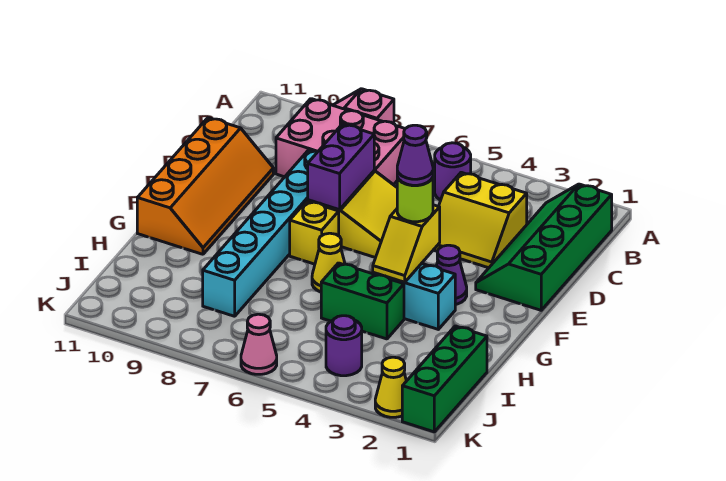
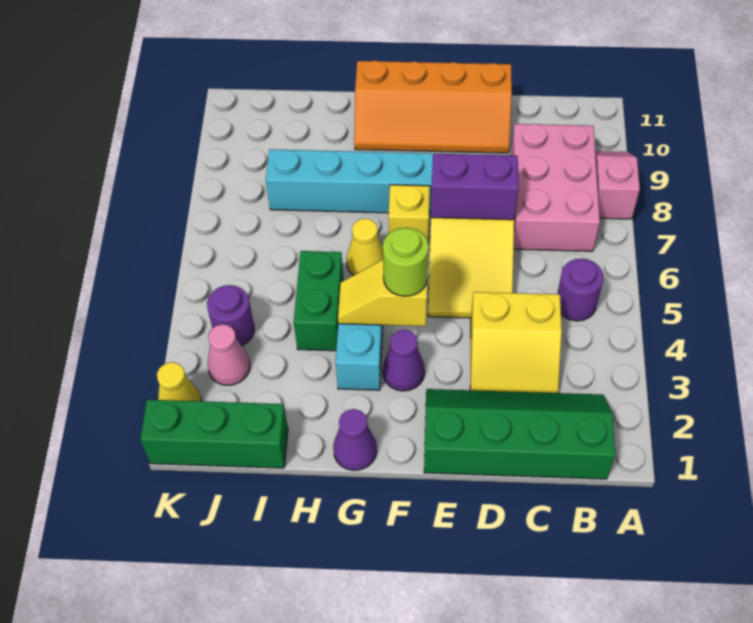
yellow slope C3:D4 level 1 top C -> yellow slope C3:D4 level 1 top 4
purple cone F4 level 4 -> purple cone G1 level 1
pink cone K6 level 1 -> pink cone J3 level 1

